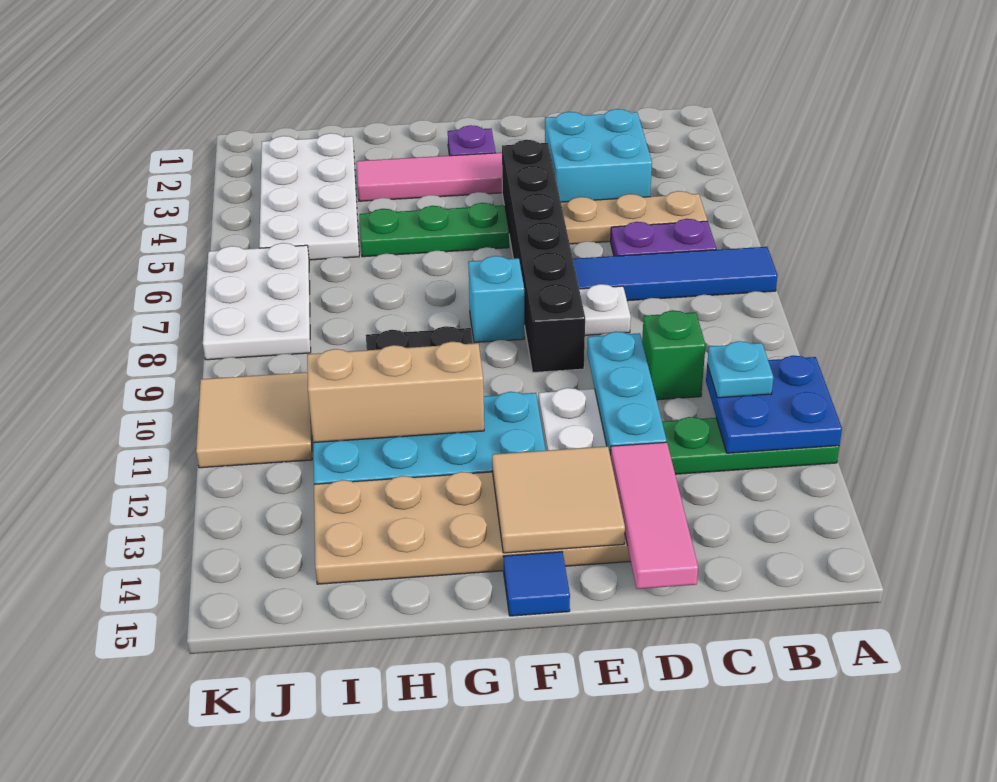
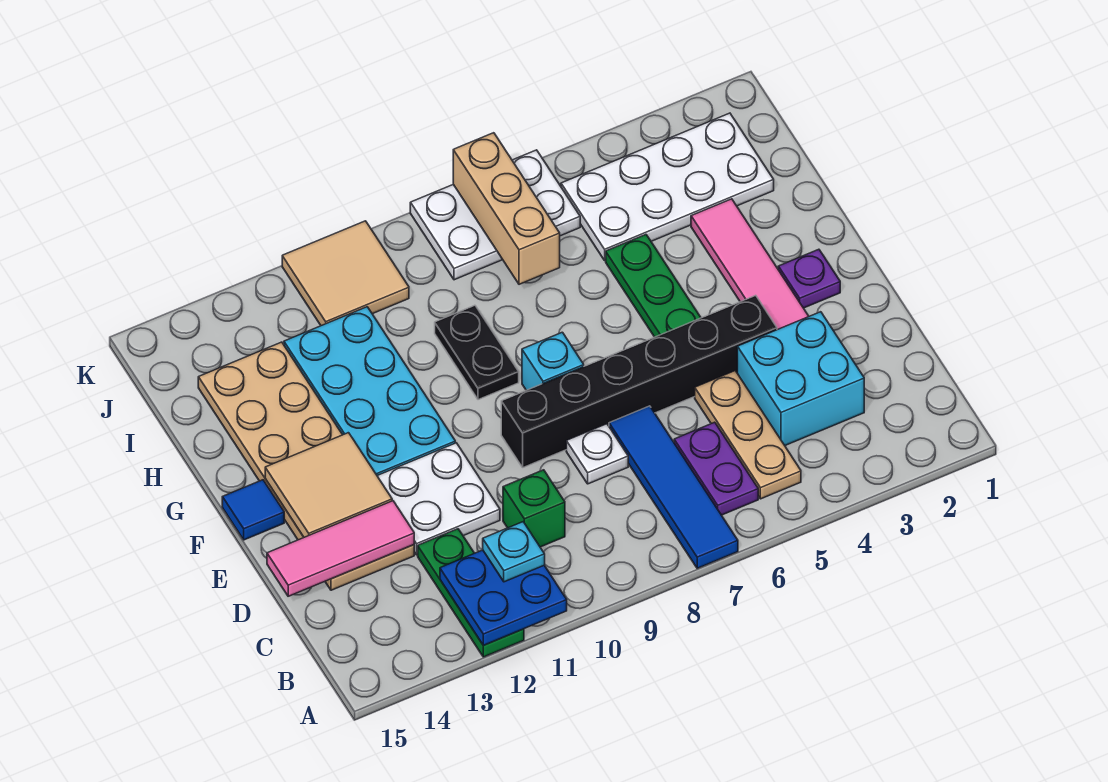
cyan plate D10:D12 level 2 -> none
tan brick G11:I11 level 2 -> tan brick I7:K7 level 2

